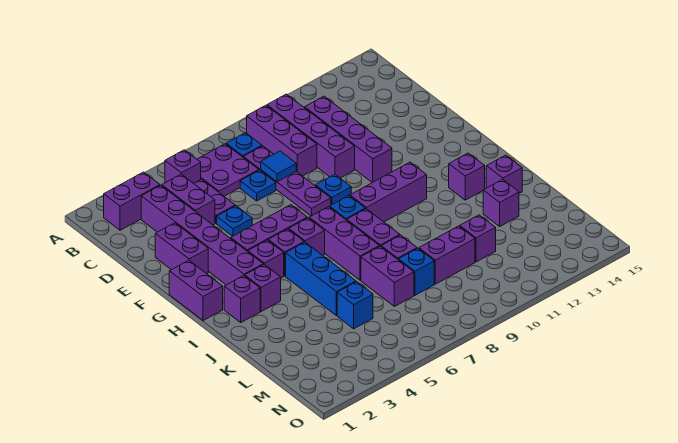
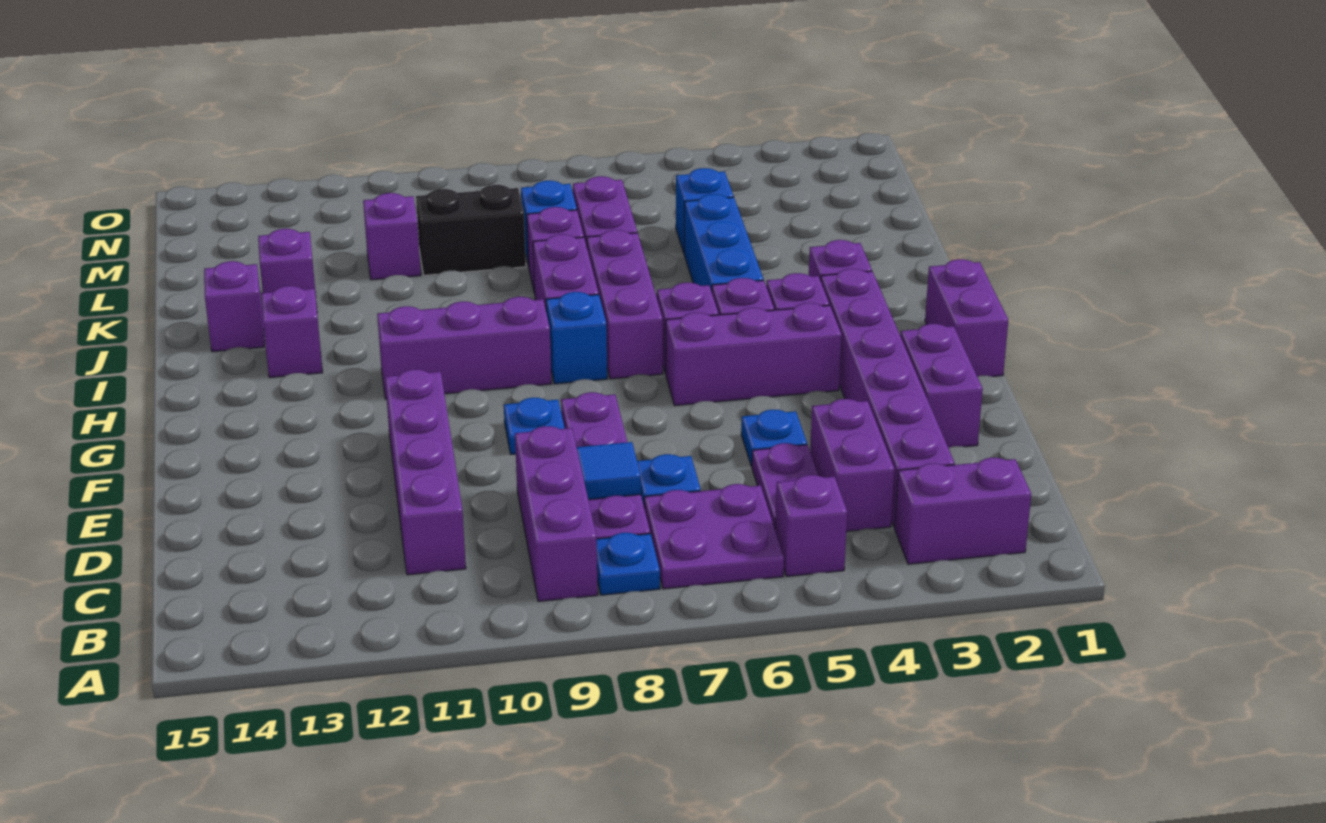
purple brick B10:E10 level 1 -> none
purple brick I2 level 1 -> none
purple brick L9:L10 level 1 -> black brick L9:L10 level 1

